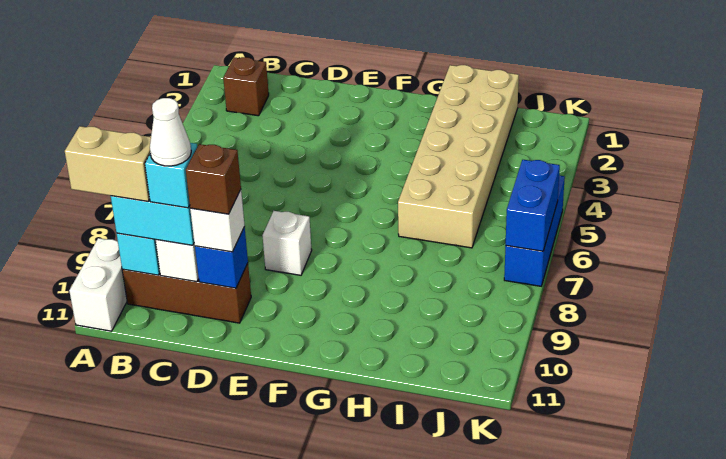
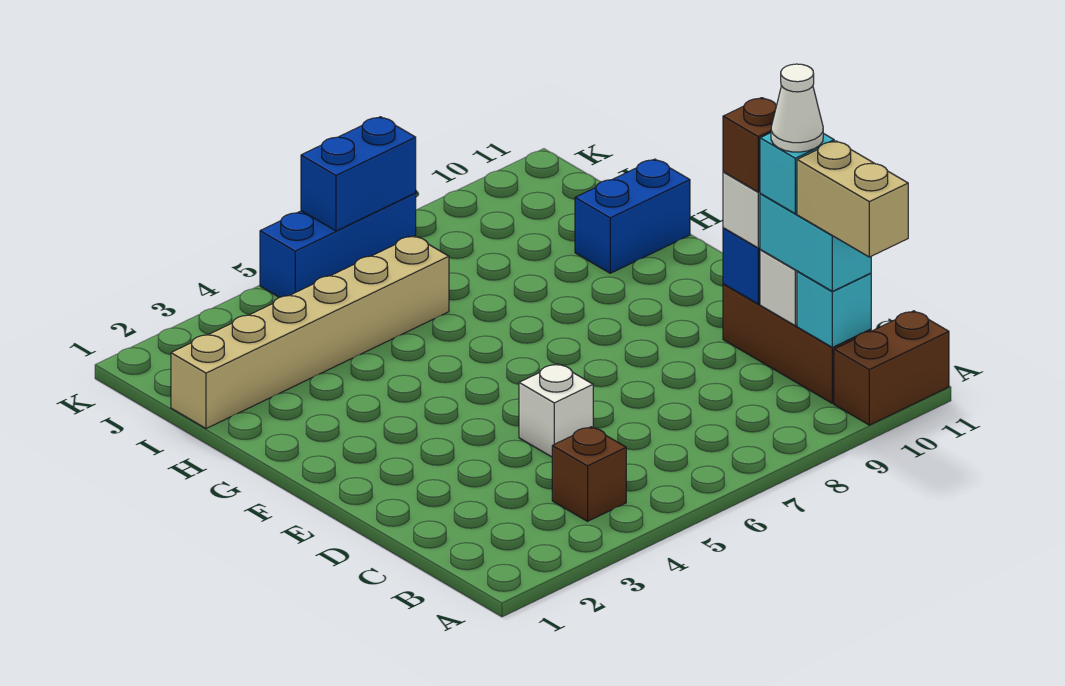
white brick A10:A11 level 1 -> brown brick A10:A11 level 1
brown brick B2 level 1 -> brown brick B4 level 1
white brick E8 level 1 -> white brick D5 level 1
tan brick H1:I6 level 1 -> tan brick I1:I6 level 1
none -> blue brick H10:H11 level 1

